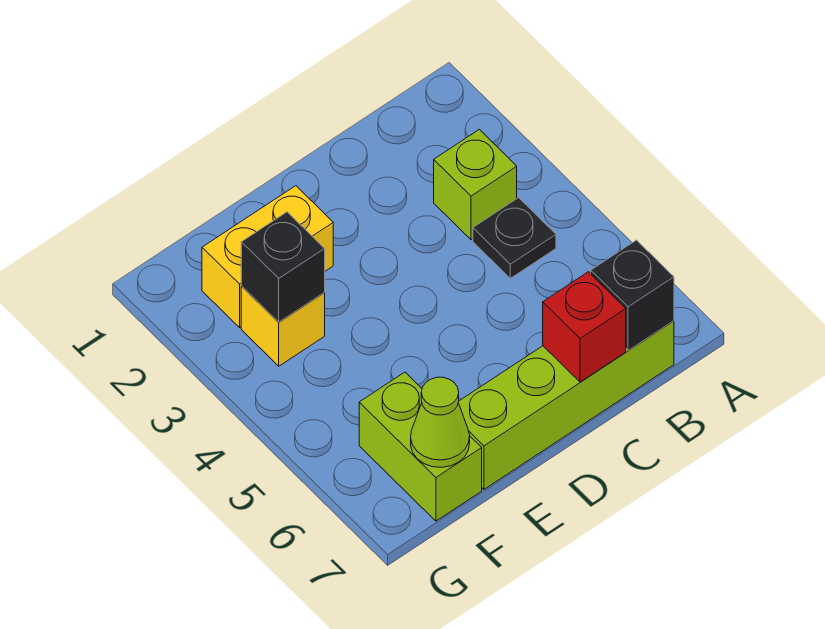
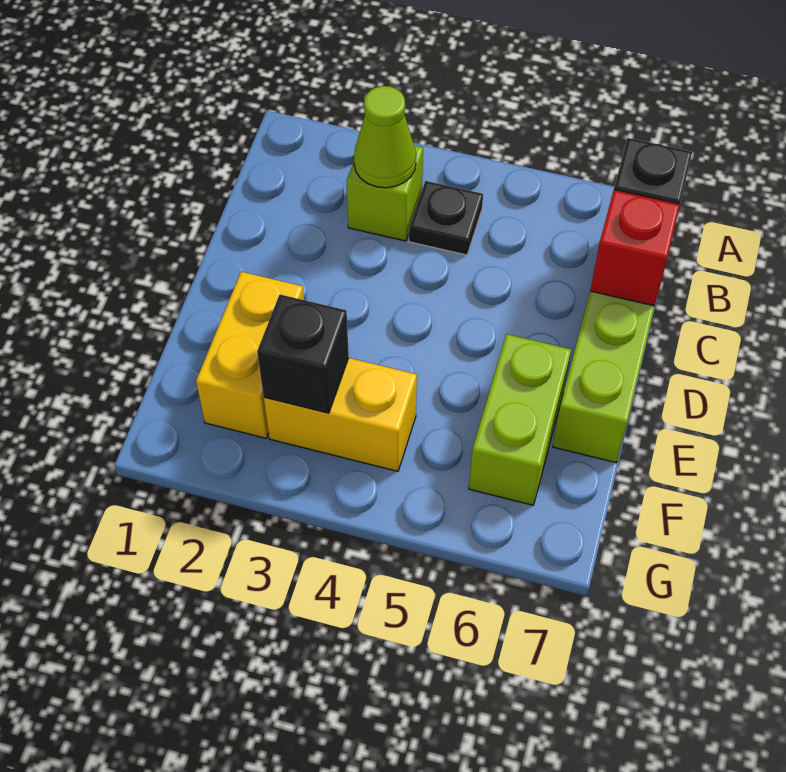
yellow brick F3 level 1 -> yellow brick F3:F4 level 1
lime brick F6:F7 level 1 -> lime brick E6:F6 level 1
lime cone F7 level 2 -> lime cone B3 level 2

